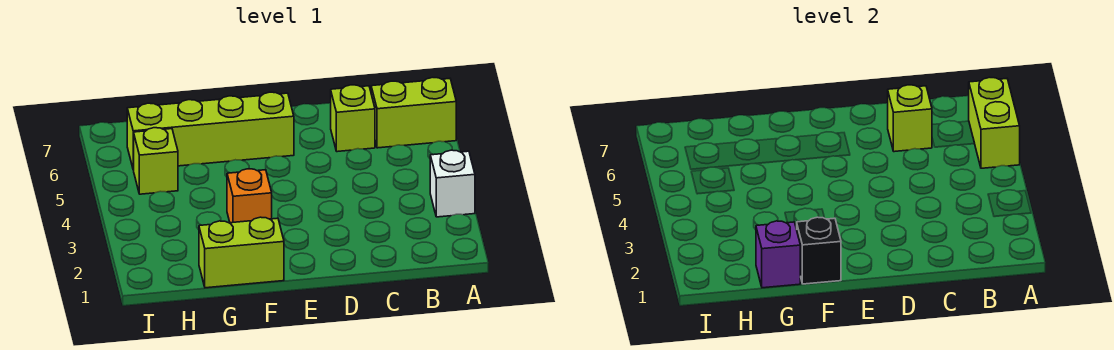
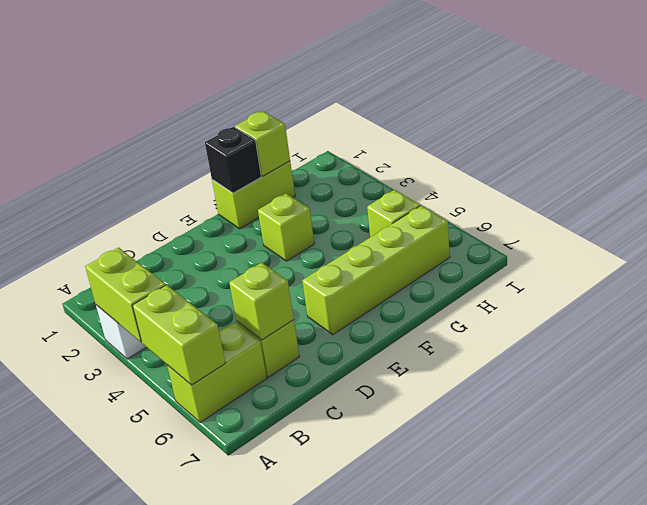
none -> lime brick A3:A4 level 2
orange brick F3 level 1 -> lime brick F3 level 1
purple brick G1 level 2 -> lime brick G1 level 2

